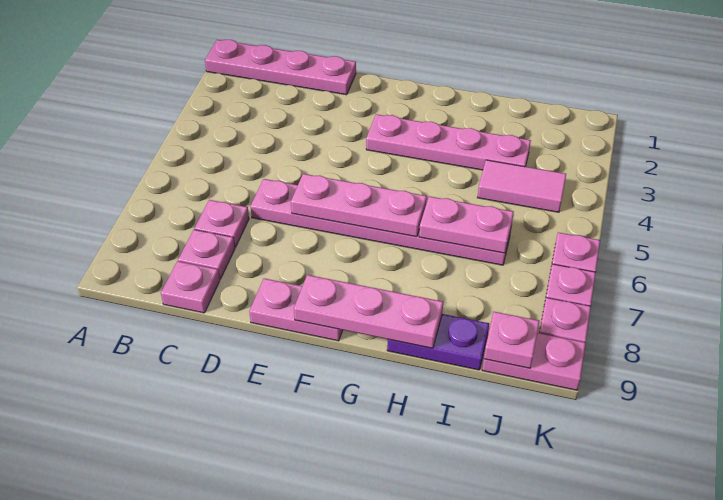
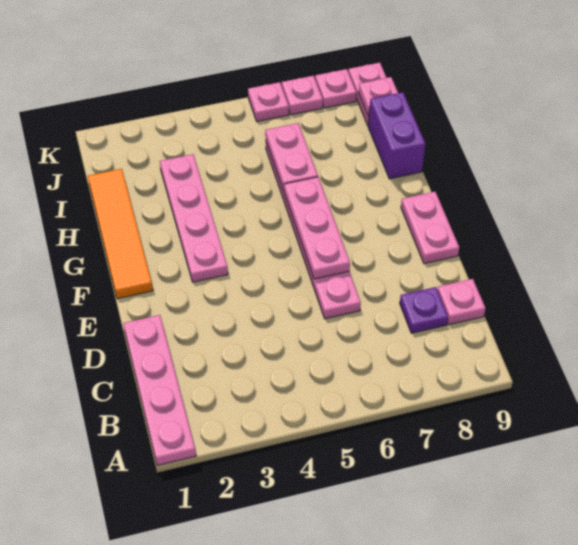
pink plate C7 level 1 -> none
pink plate C8 level 1 -> purple plate C8 level 1
none -> orange tile F1:I1 level 1
pink plate F9:H9 level 2 -> none
purple plate H9:I9 level 1 -> purple brick H9:I9 level 1
pink tile I4:J4 level 1 -> none

